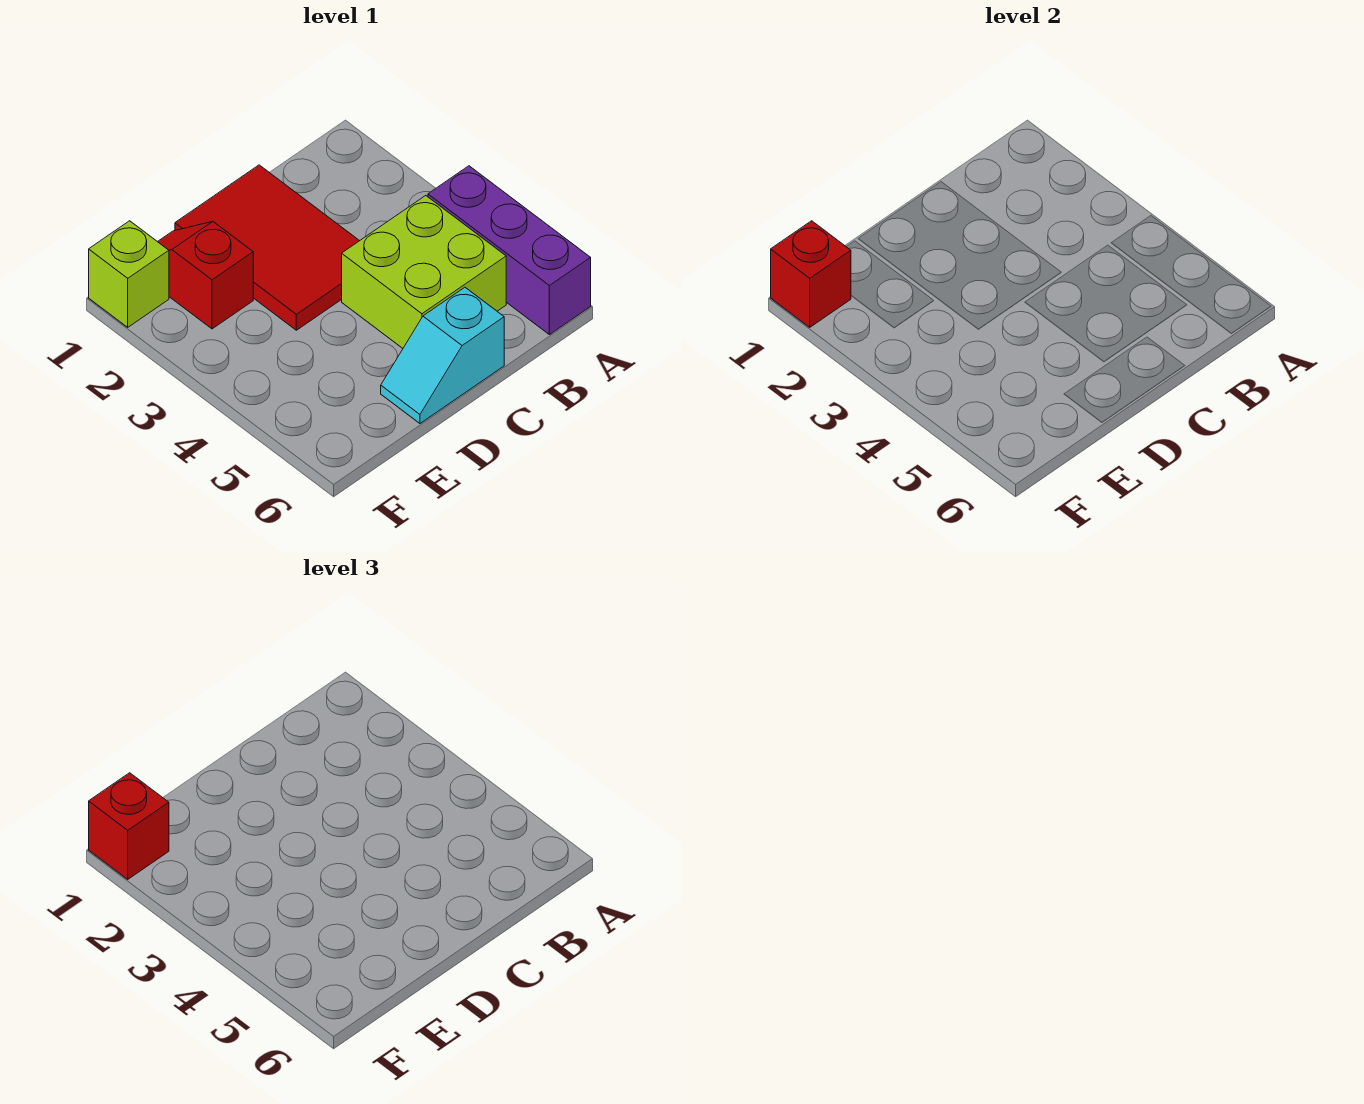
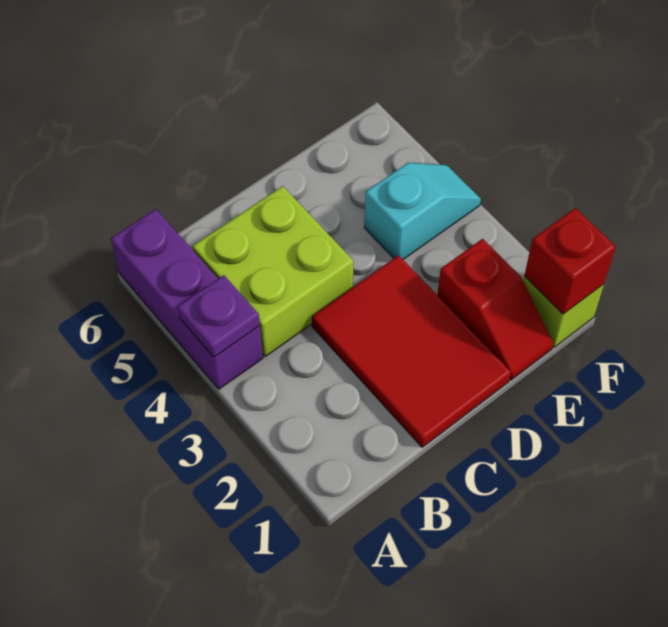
none -> purple plate A4 level 2
cyan slope C6:D6 level 1 top C -> cyan slope E4:F4 level 1 top E
red brick F1 level 3 -> none

